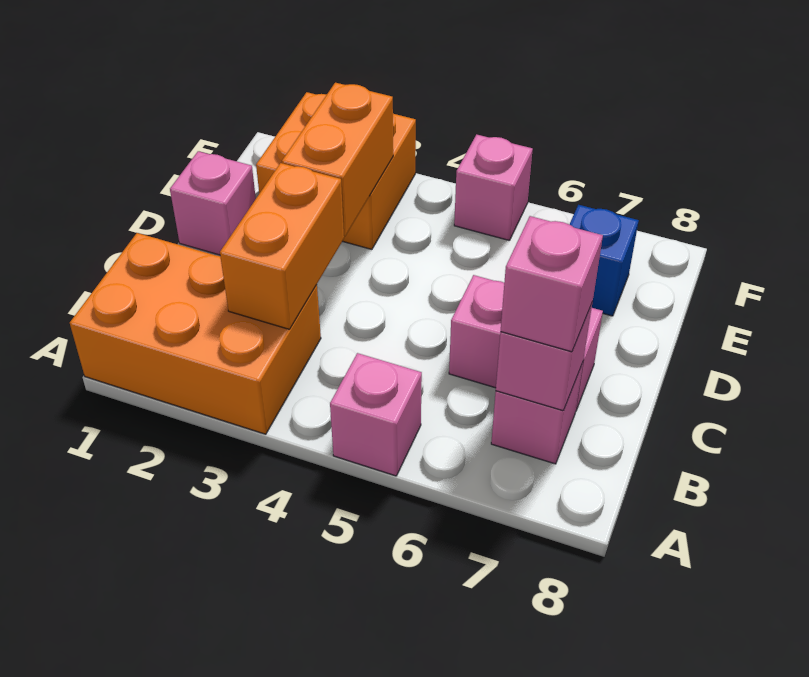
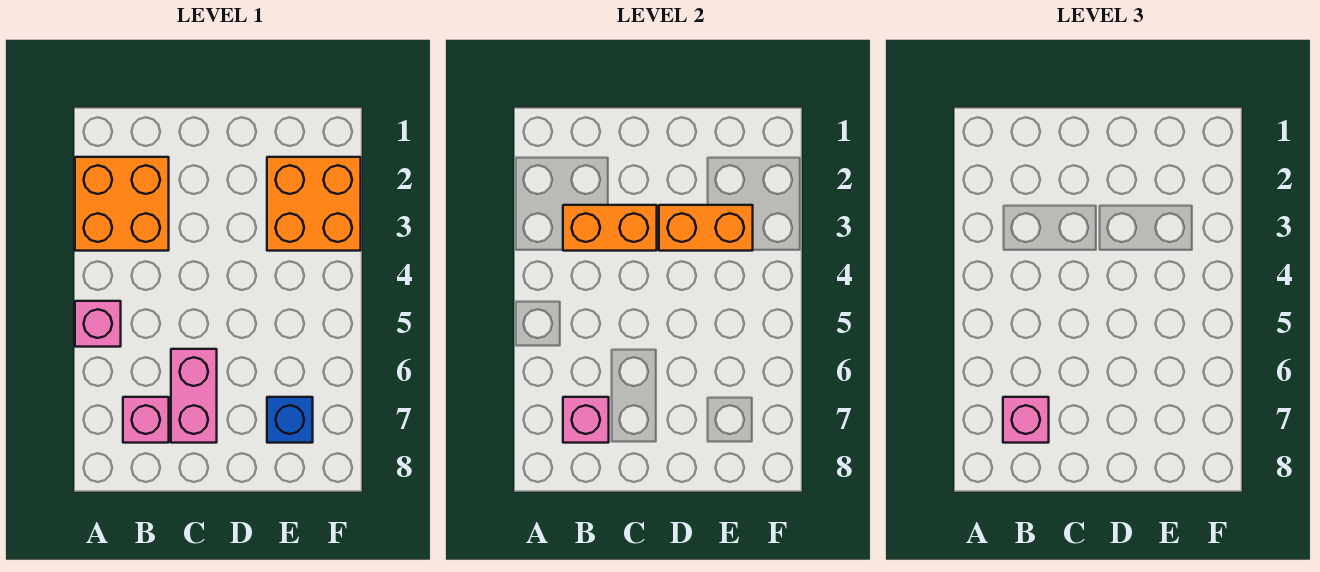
orange brick A1:B3 level 1 -> orange brick A2:B3 level 1
pink brick D1 level 1 -> none
pink brick F5 level 1 -> none

